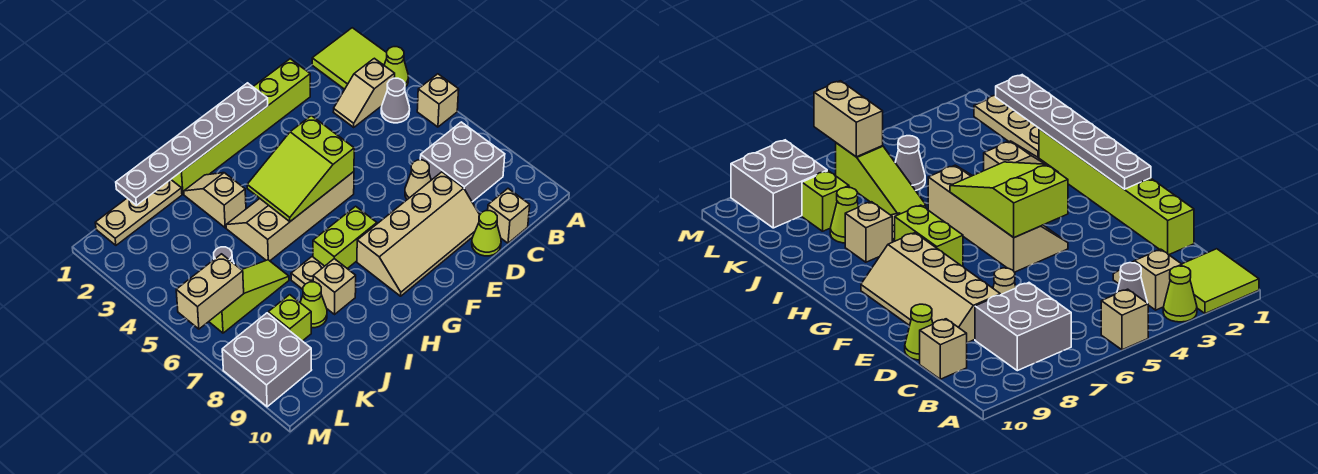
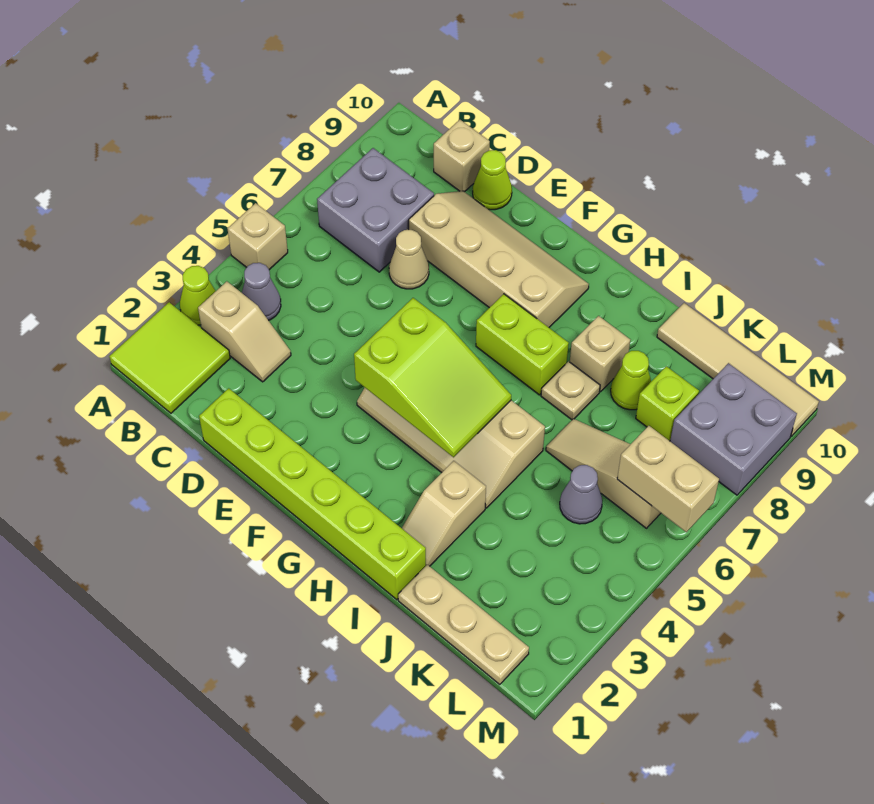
grey plate F1:K1 level 2 -> none
lime slope J6:L6 level 1 top L -> tan slope J6:L6 level 1 top L
none -> tan tile J10:M10 level 1

